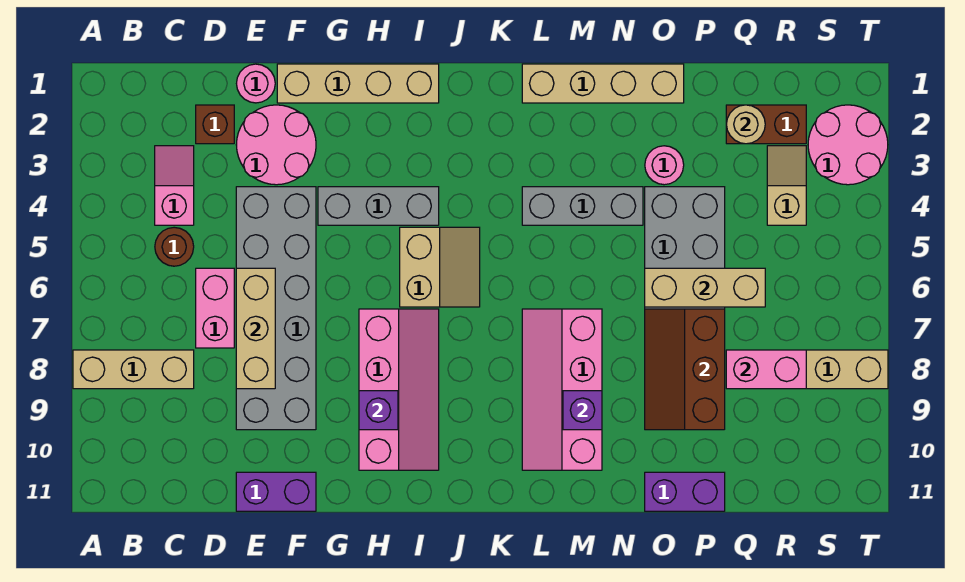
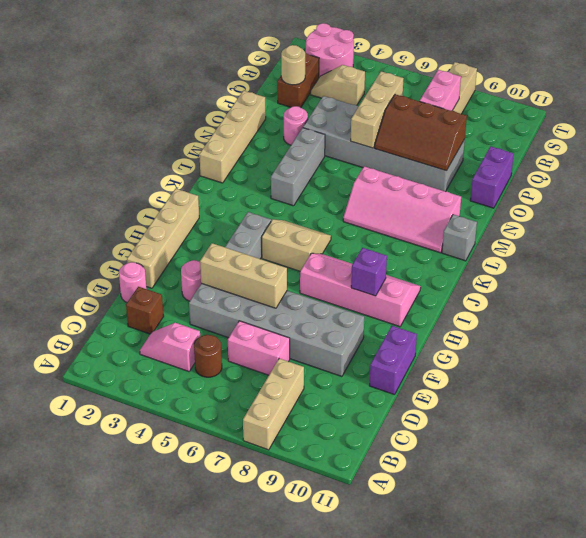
pink round brick E2:F3 level 1 -> pink round brick F3 level 1
tan brick E6:E8 level 2 -> tan brick F4:F6 level 2
none -> grey brick L11 level 1
purple brick M9 level 2 -> none

